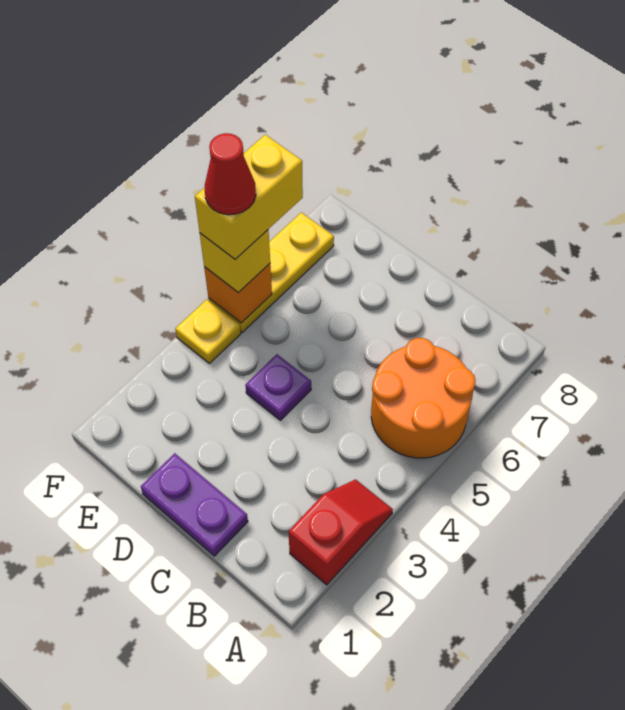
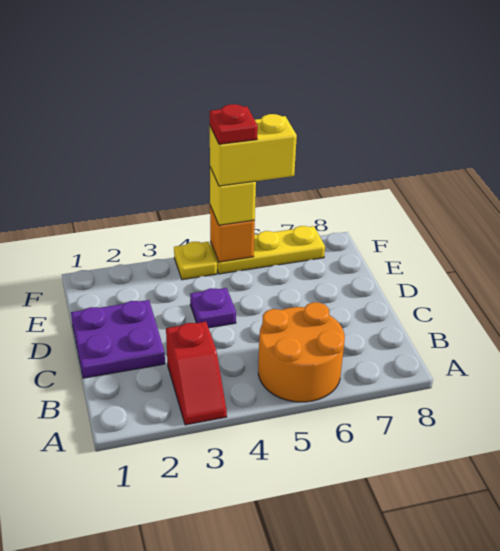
red slope A2:A3 level 1 top 2 -> red slope A3:B3 level 1 top B
purple plate C1:D1 level 1 -> purple plate C1:D2 level 1
red cone F5 level 5 -> red plate F5 level 5

